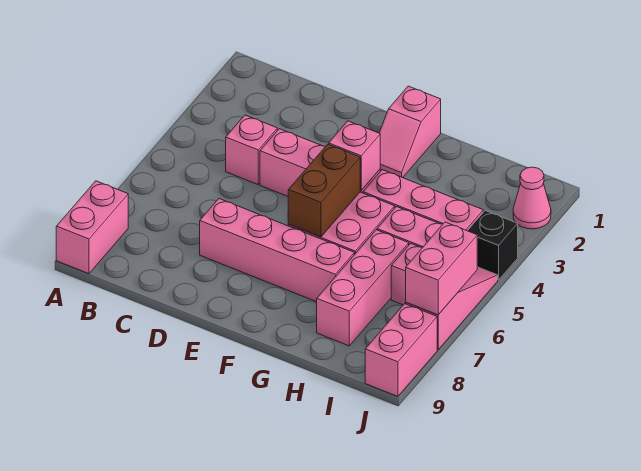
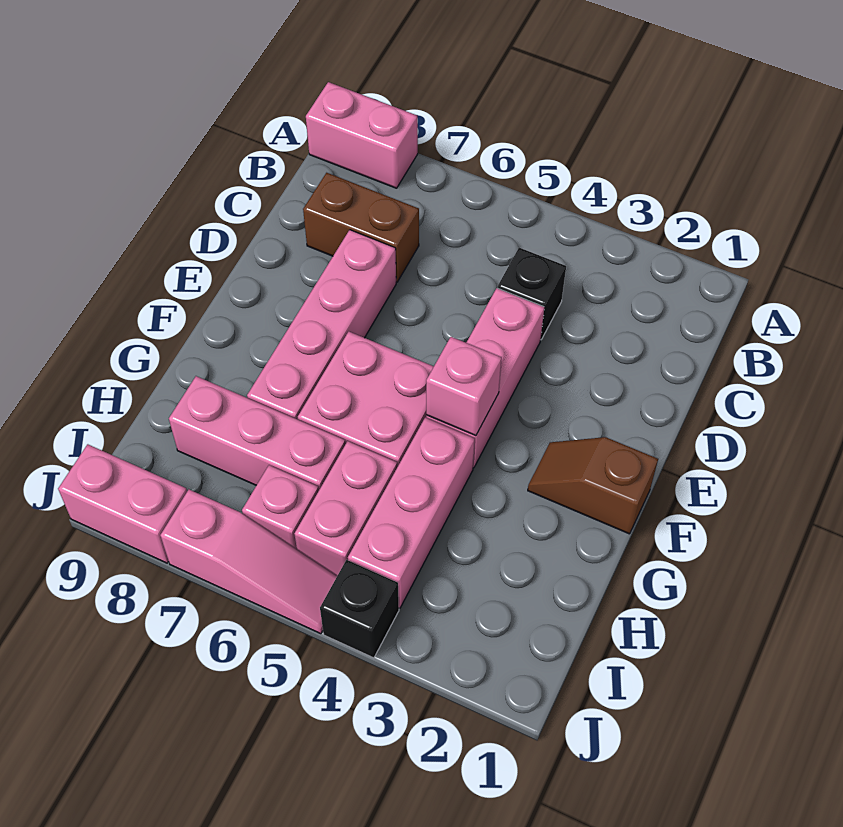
pink brick C4 level 1 -> black brick C4 level 1
pink slope F1:F2 level 1 top 1 -> brown slope F1:F2 level 1 top 1
brown brick F5:F6 level 2 -> brown brick C7:C8 level 1
pink cone J2 level 1 -> none
pink brick J6:J7 level 2 -> none

